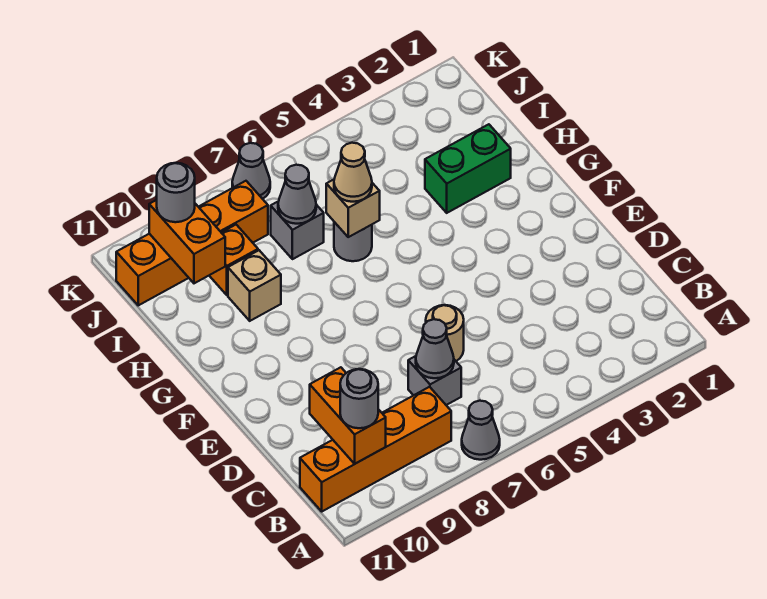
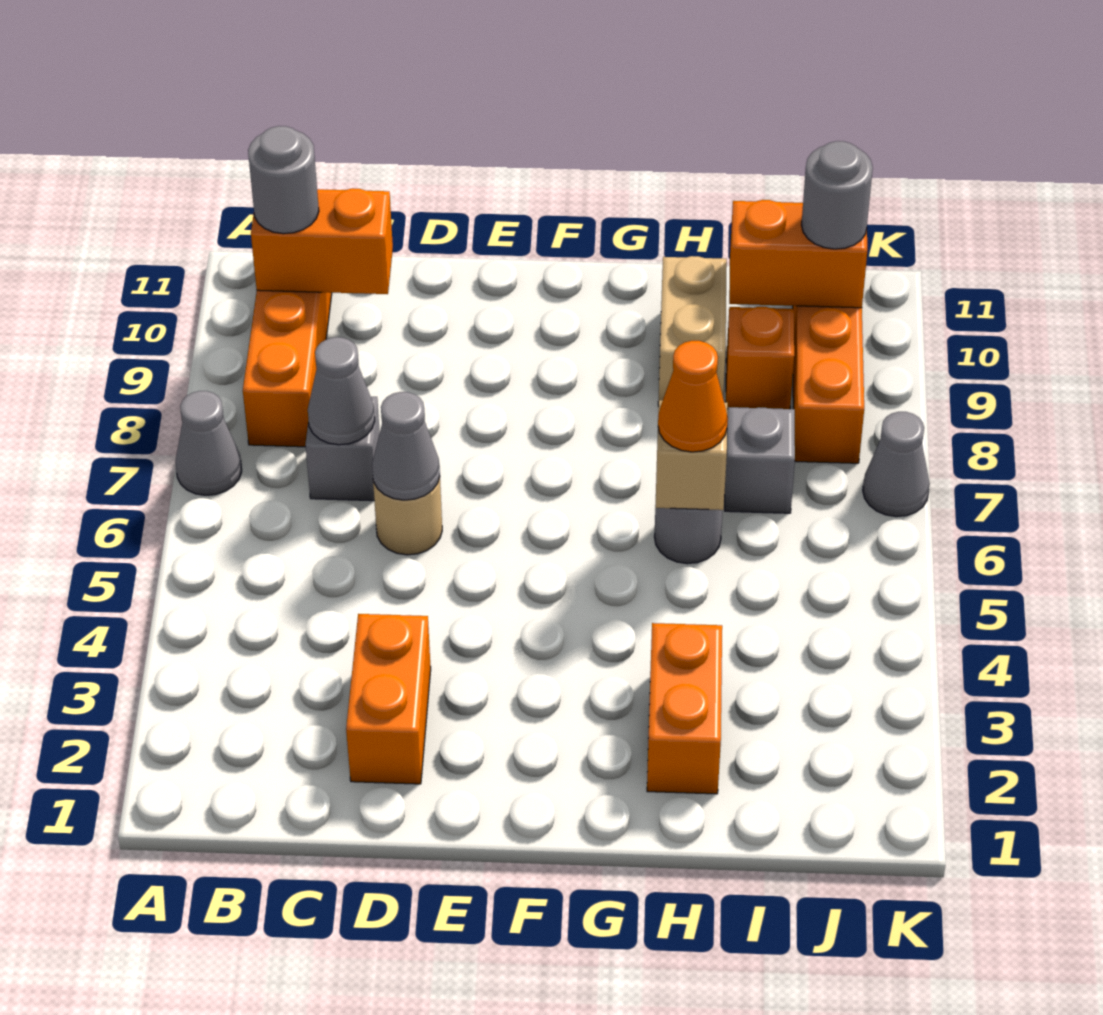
none -> orange brick D2:D3 level 1
green brick H2:H3 level 1 -> orange brick H2:H3 level 1
tan cone H6 level 3 -> orange cone H6 level 3
tan brick H9 level 1 -> tan brick H9:H10 level 1
grey cone I7 level 2 -> grey cone D6 level 2

